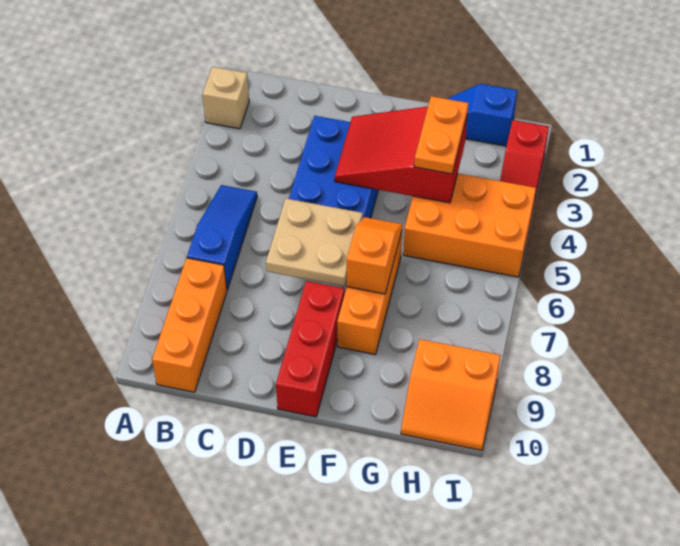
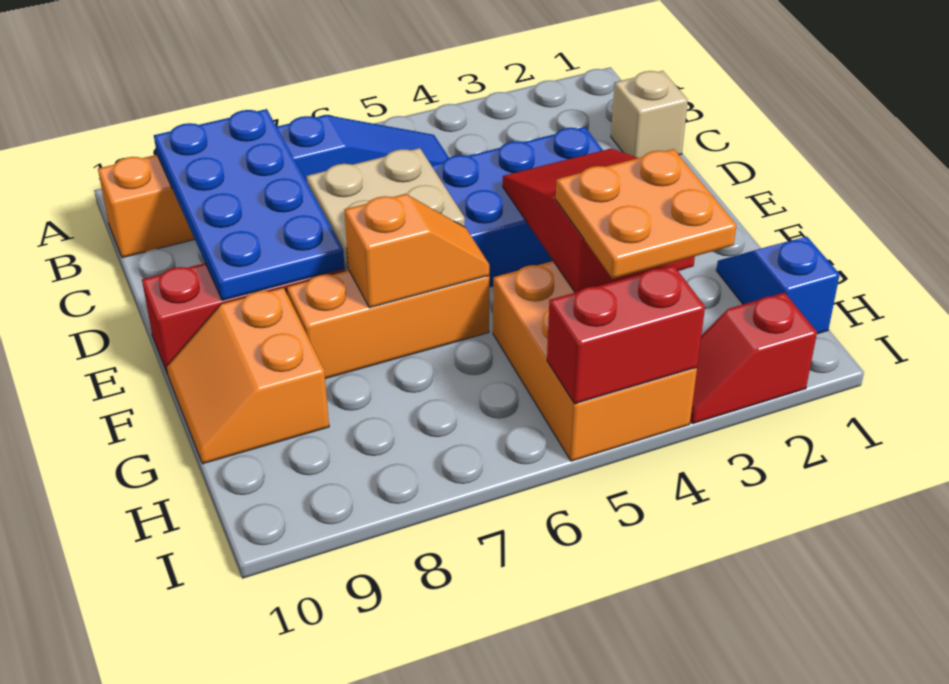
tan brick A2 level 1 -> tan brick C1 level 1
none -> blue plate B8:E9 level 2
orange plate G3:G4 level 3 -> orange plate G3:H4 level 3
orange slope H9:I10 level 1 top 9 -> orange slope F9:G10 level 1 top 9
none -> red brick I4:I5 level 2

